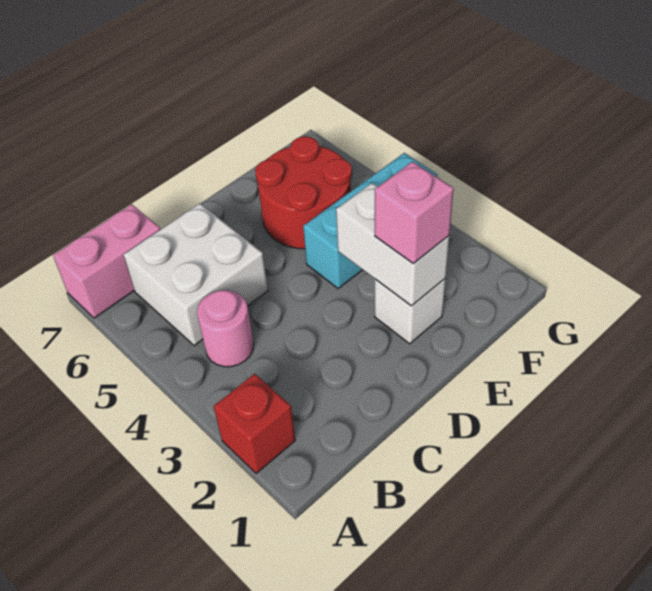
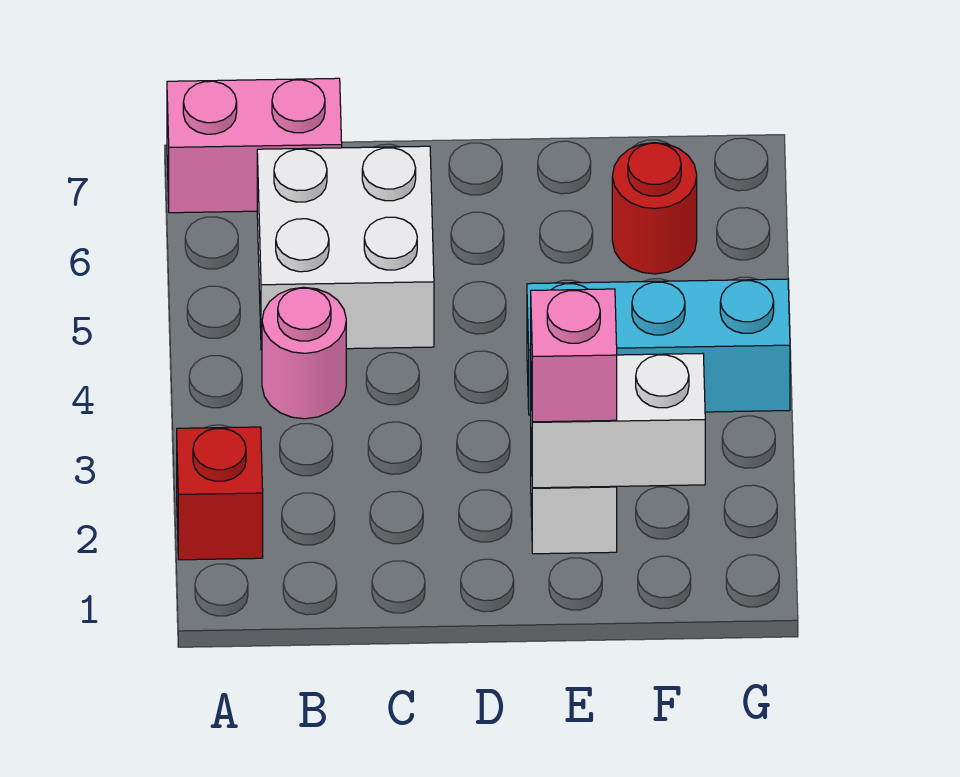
white brick E2:E3 level 2 -> white brick E2:F2 level 2
red round brick E5:F6 level 1 -> red round brick F6 level 1

